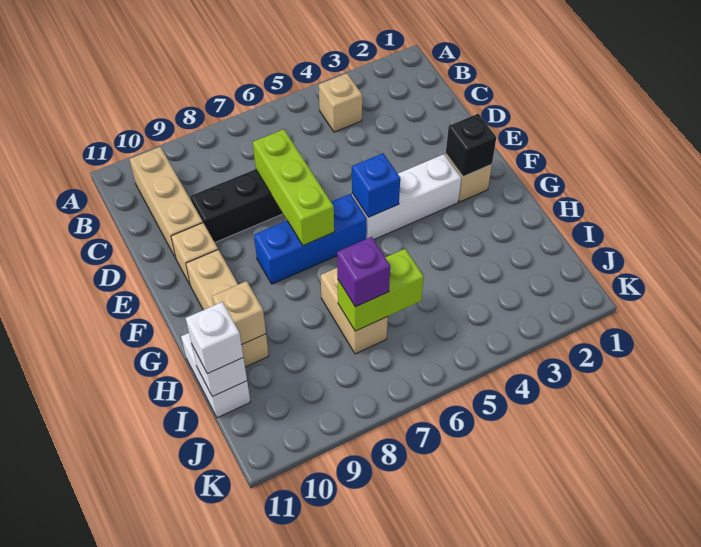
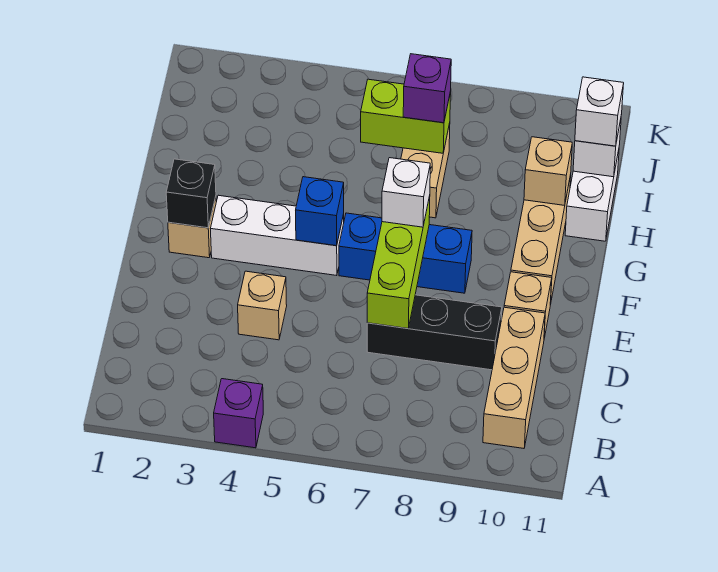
none -> purple brick A4 level 1
tan brick B4 level 1 -> tan brick D4 level 1
none -> white brick F7 level 3

